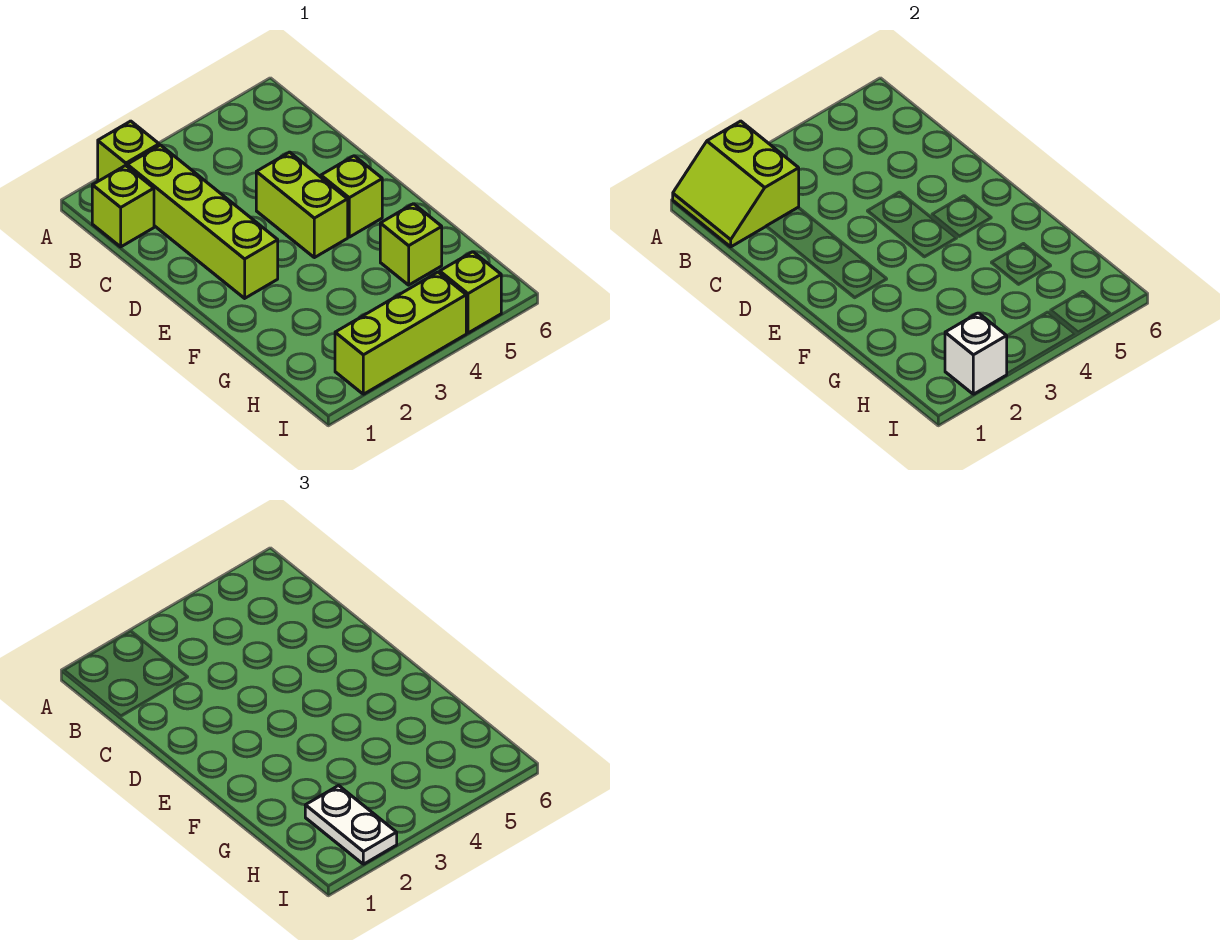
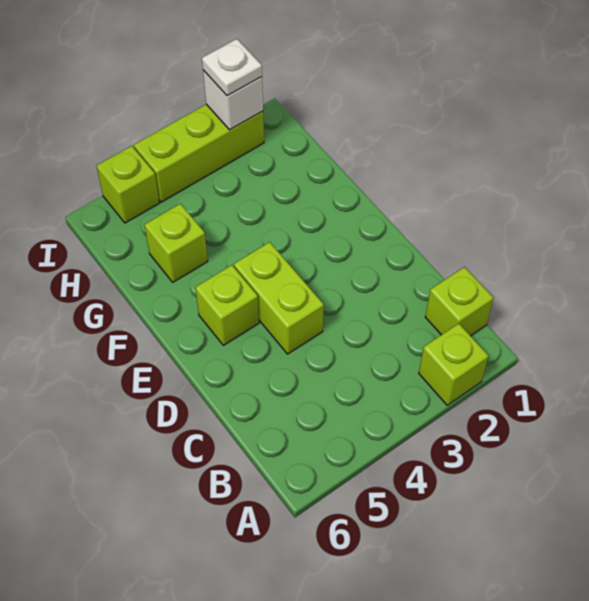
lime slope A1:B2 level 2 top 2 -> none
lime brick B2:E2 level 1 -> none
white plate H2:I2 level 3 -> white plate I2 level 3

